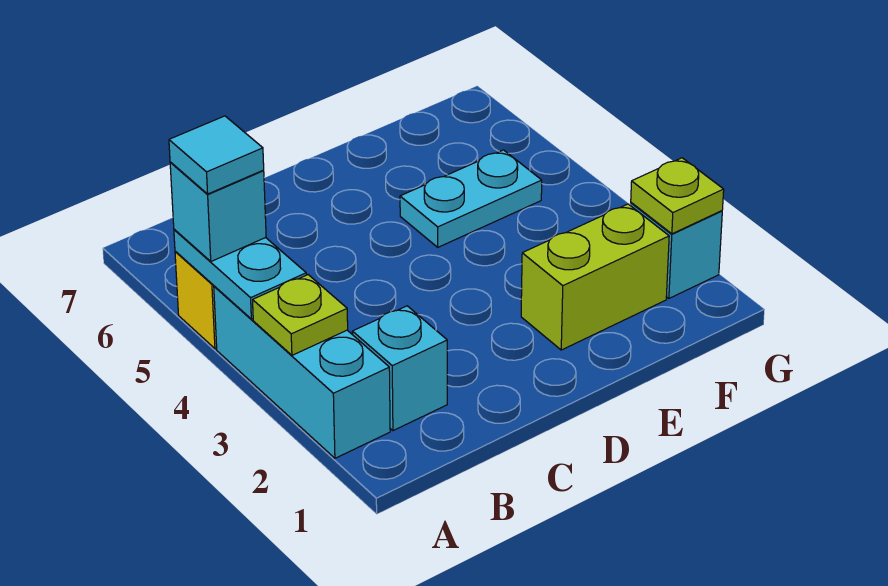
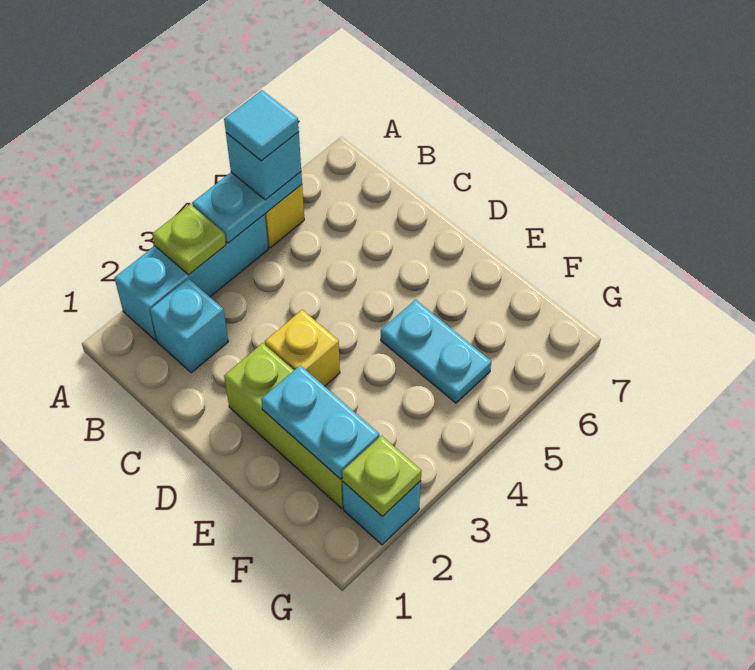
none -> yellow brick D3 level 1
lime brick E2:F2 level 1 -> lime brick D2:F2 level 1
none -> cyan plate E2:F2 level 2

